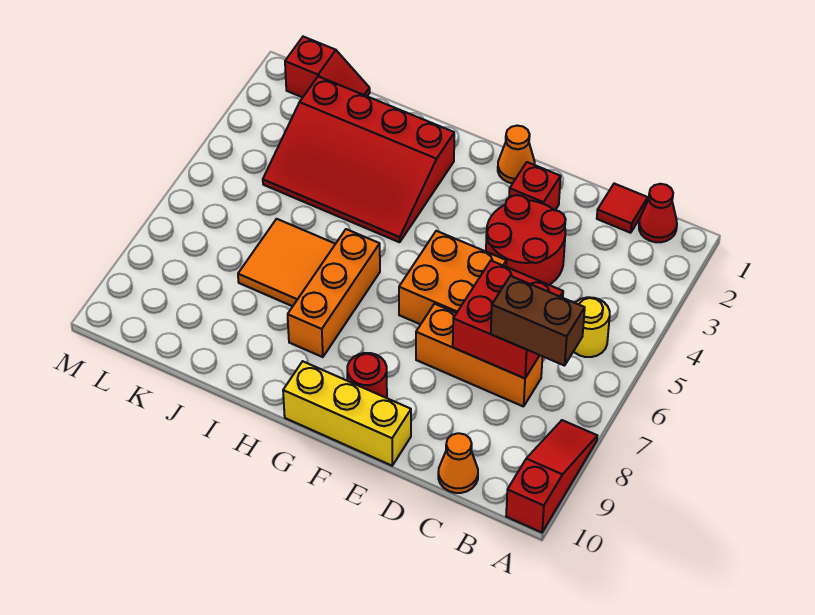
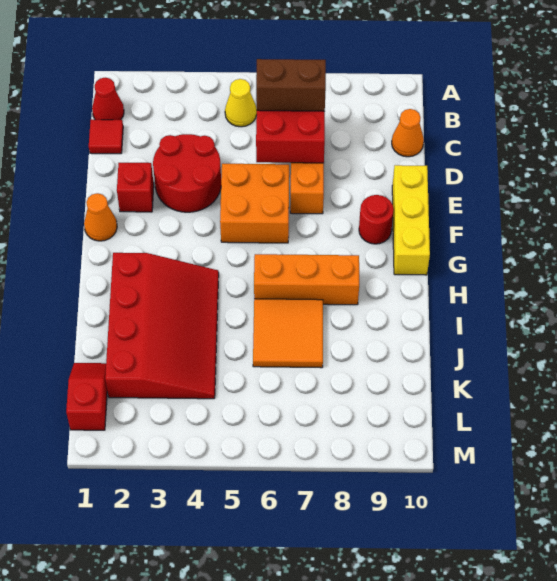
red slope A8:A10 level 1 top 10 -> none
yellow round brick B5 level 1 -> yellow cone B5 level 1
brown brick B7:C7 level 3 -> brown brick C6:C7 level 3

